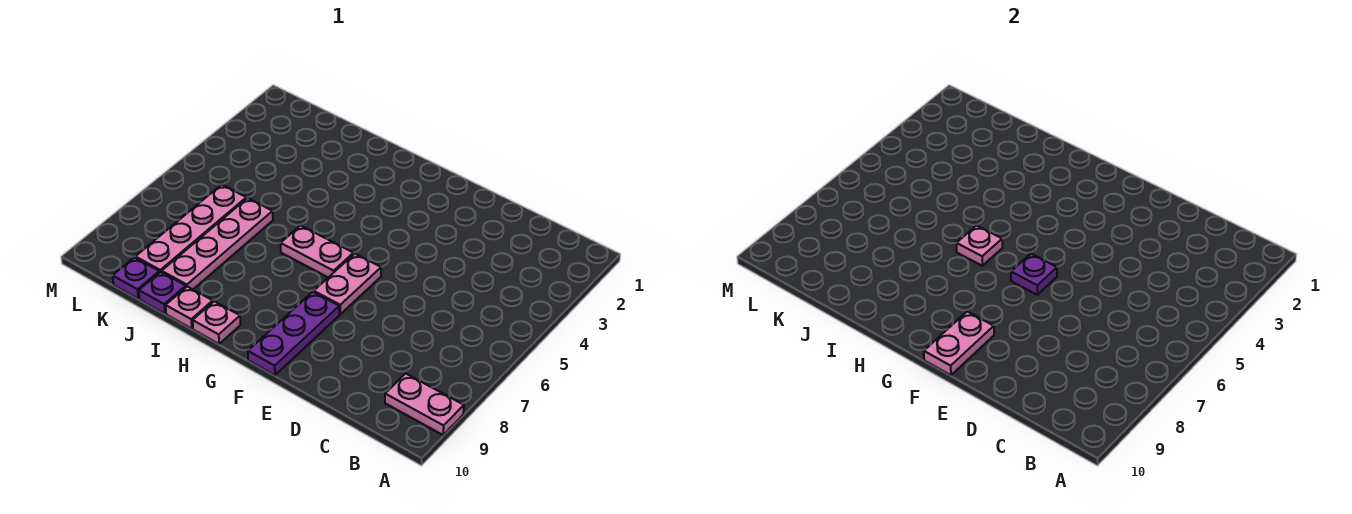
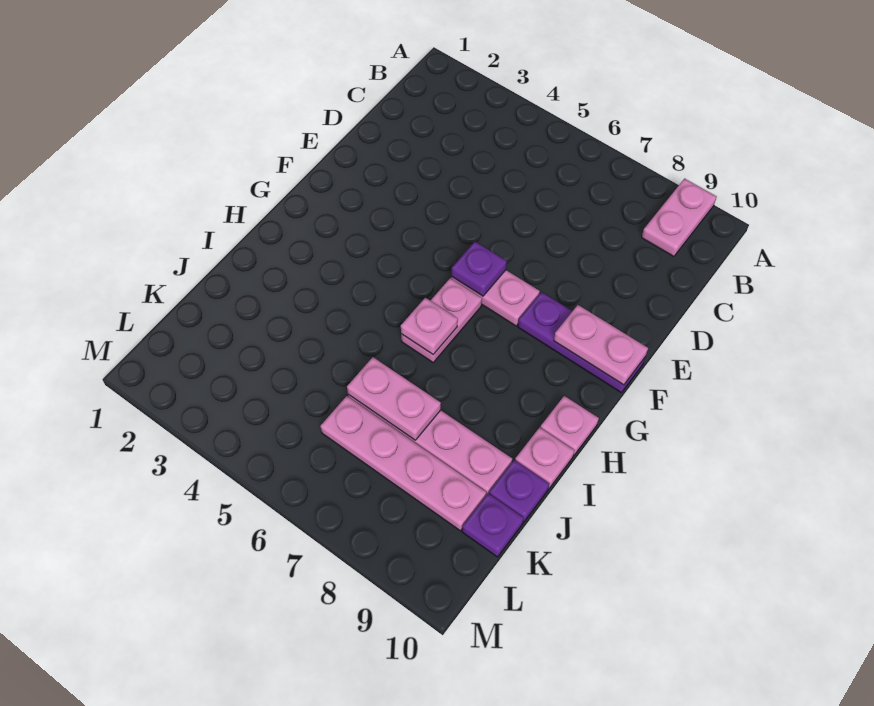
none -> pink plate J6:J7 level 2

